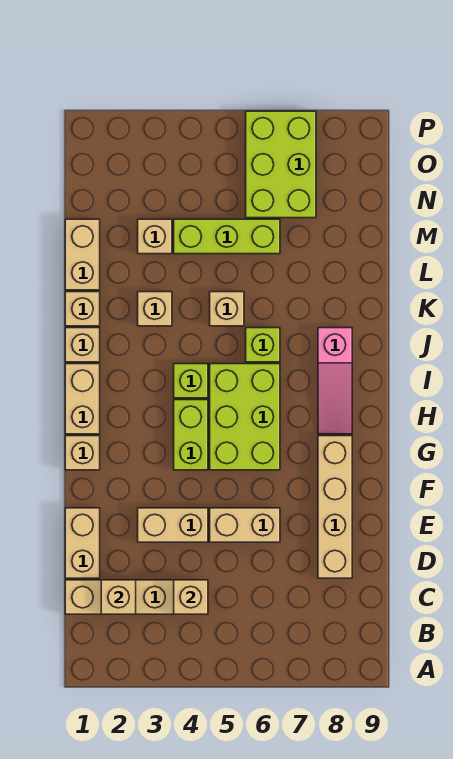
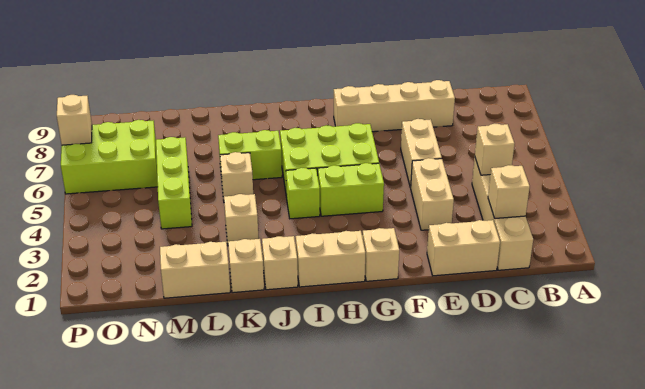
pink slope H8:J8 level 1 top J -> none
lime brick J6 level 1 -> lime brick J6:K6 level 1
tan brick M3 level 1 -> tan brick P7 level 2

